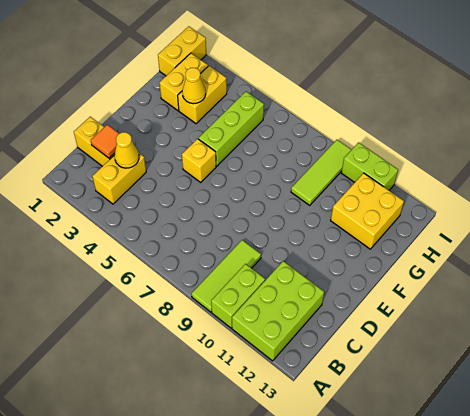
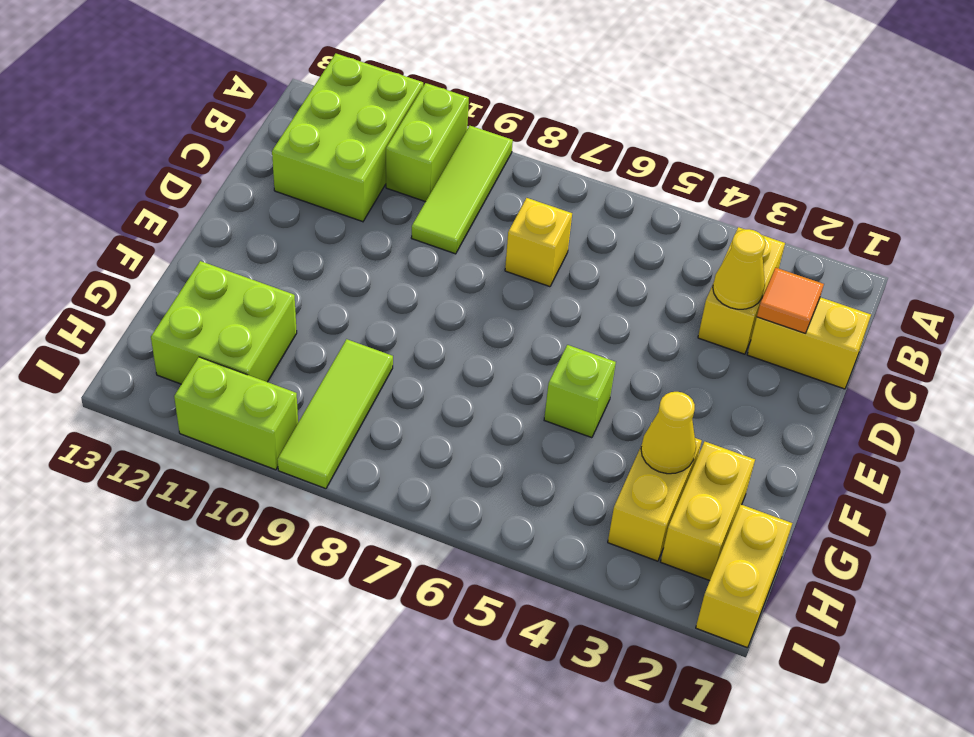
yellow brick E5 level 1 -> yellow brick C7 level 1
lime brick F5:H5 level 1 -> lime brick F5 level 1
yellow brick G11:H12 level 1 -> lime brick G11:H12 level 1

